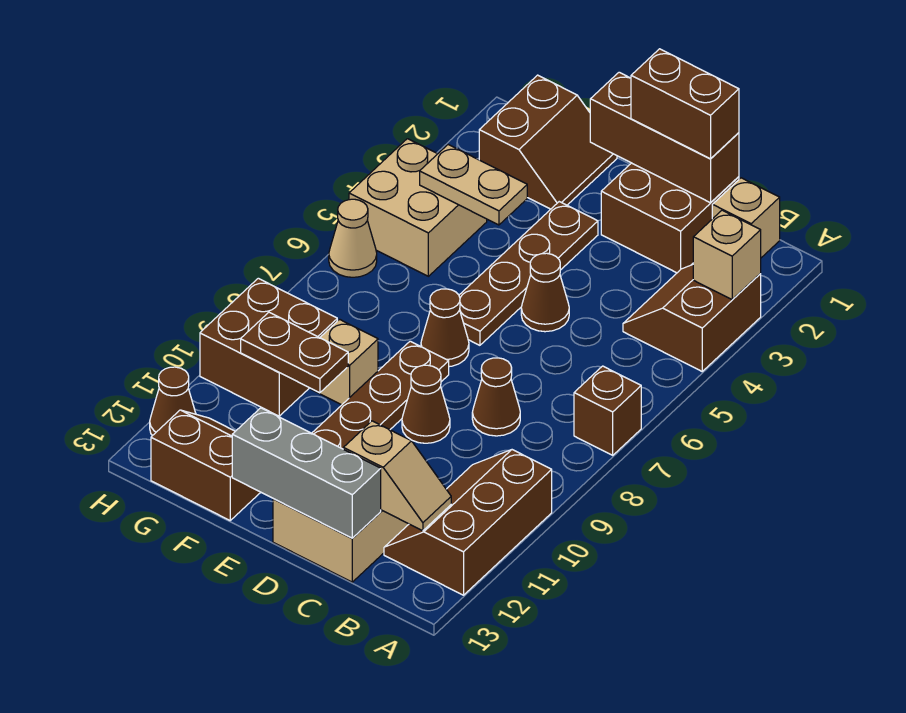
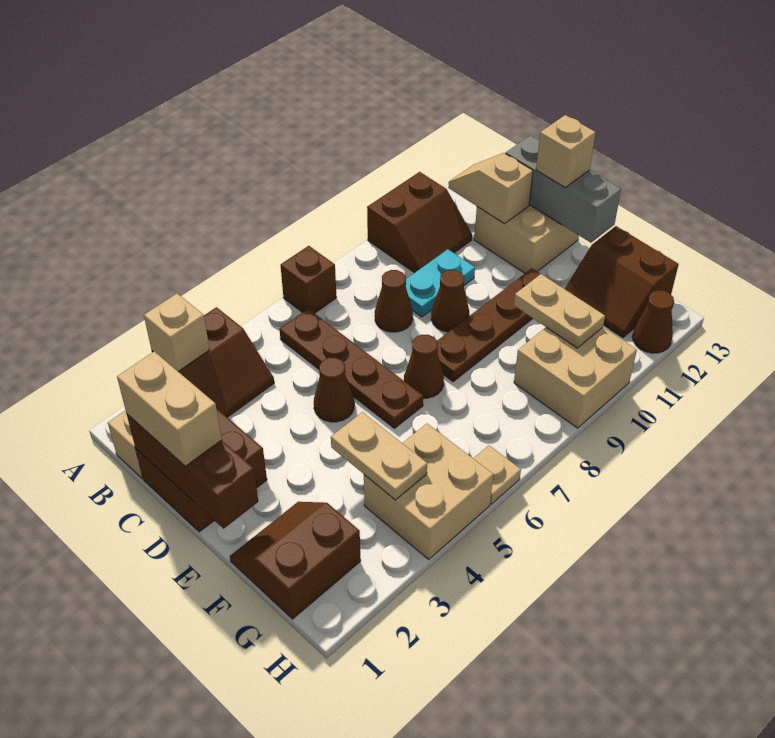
brown slope A10:B12 level 1 top A -> brown slope A10:B11 level 1 top A
brown brick C1:D1 level 3 -> tan brick C1:D1 level 3
none -> cyan plate C9:C10 level 1
brown plate E3:E6 level 1 -> brown plate B6:E6 level 1
tan brick F9 level 1 -> tan brick D13 level 3
brown plate F10:G10 level 2 -> tan plate F10:G10 level 2
brown brick G9:H10 level 1 -> tan brick G9:H10 level 1
tan cone H6 level 1 -> tan plate H6 level 1

